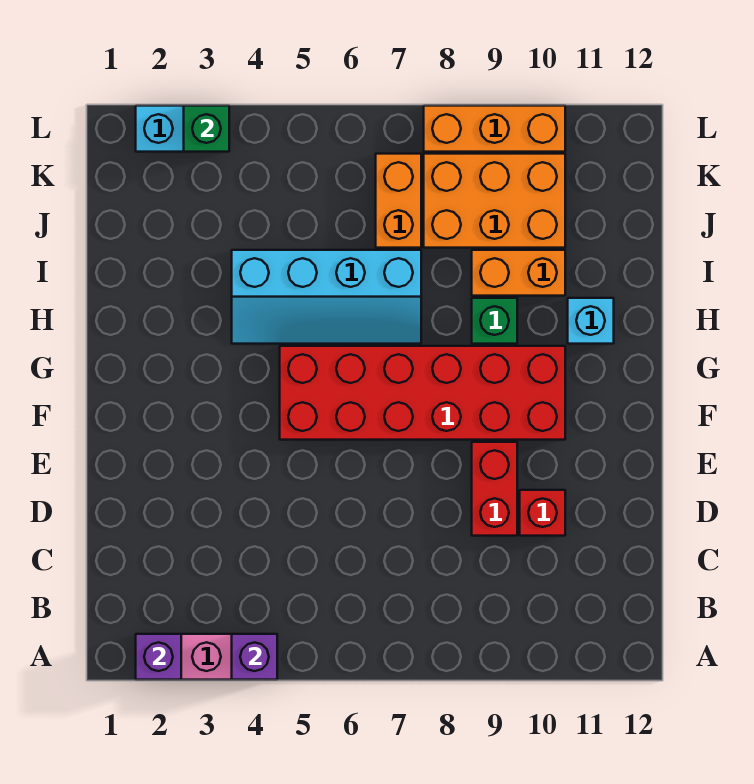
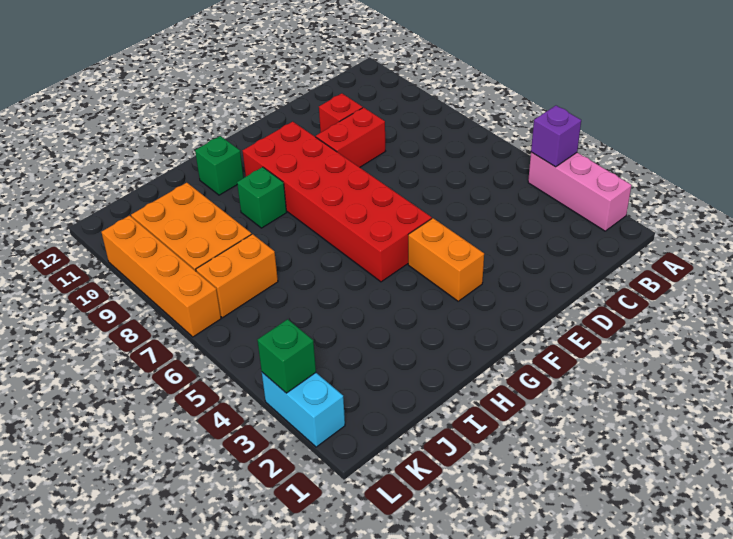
purple brick A2 level 2 -> none
cyan slope H4:I7 level 1 top I -> none
cyan brick H11 level 1 -> green brick H11 level 1
orange brick I9:I10 level 1 -> orange brick F3:F4 level 1
orange brick L8:L10 level 1 -> orange brick L7:L10 level 1

